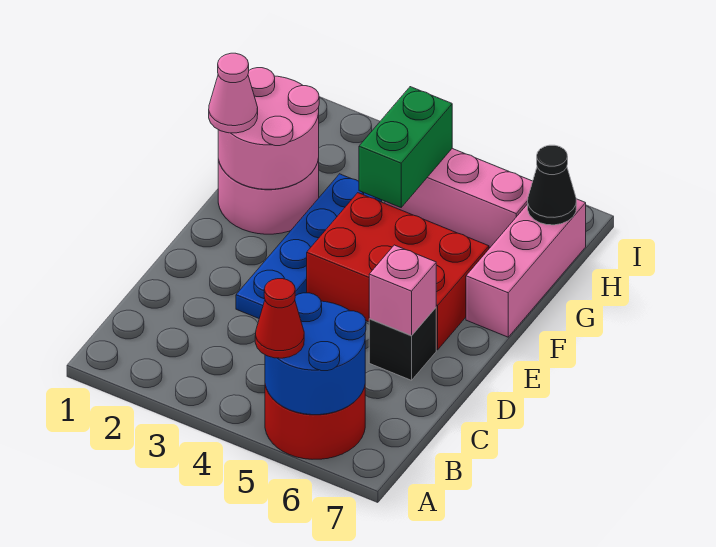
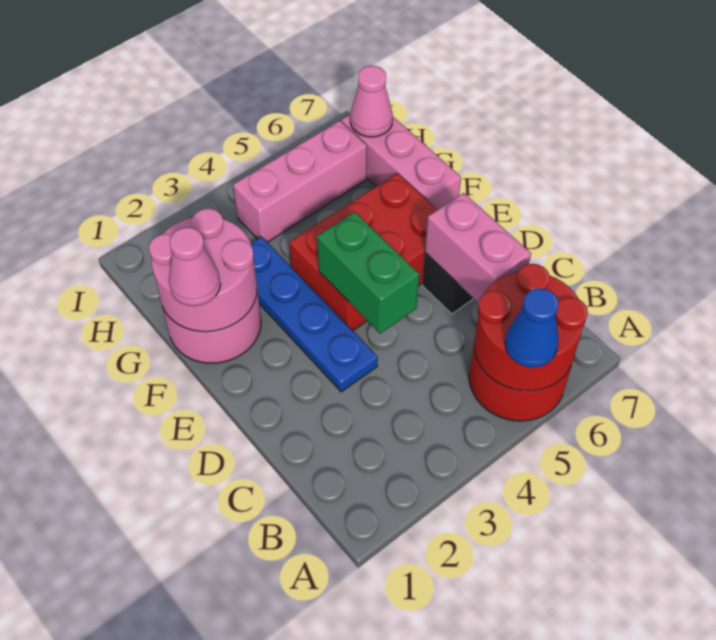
blue round brick A5:B6 level 2 -> red round brick A5:B6 level 2
red cone A5 level 3 -> blue cone A5 level 3
pink brick D6 level 2 -> pink brick C6:D6 level 2
green brick G4:H4 level 2 -> green brick D4:E4 level 2
black cone H7 level 2 -> pink cone H7 level 2

